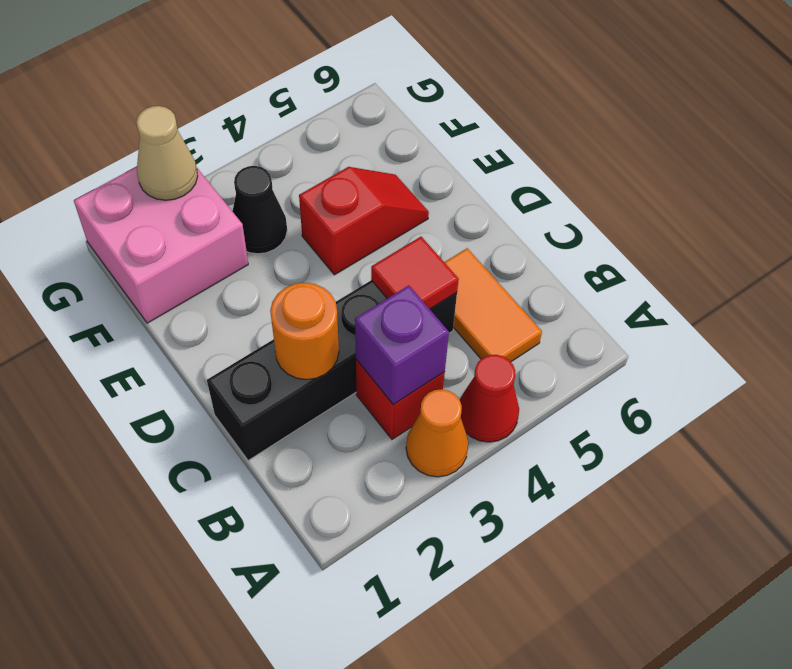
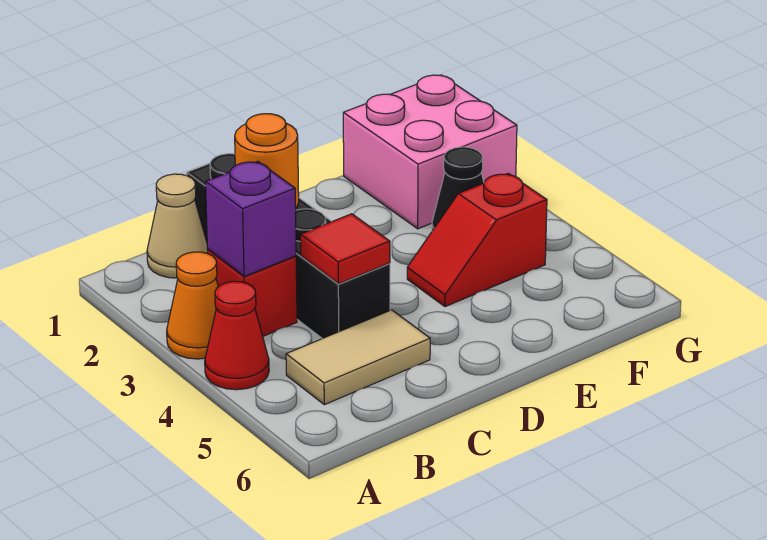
orange tile B5:C5 level 1 -> tan tile B5:C5 level 1
red slope E4:E5 level 1 top 4 -> red slope E4:F4 level 1 top F
tan cone G2 level 2 -> tan cone B1 level 1

